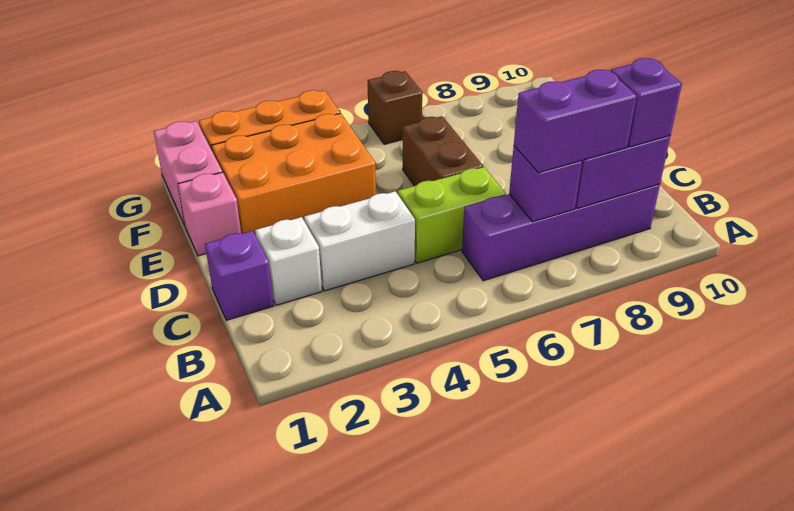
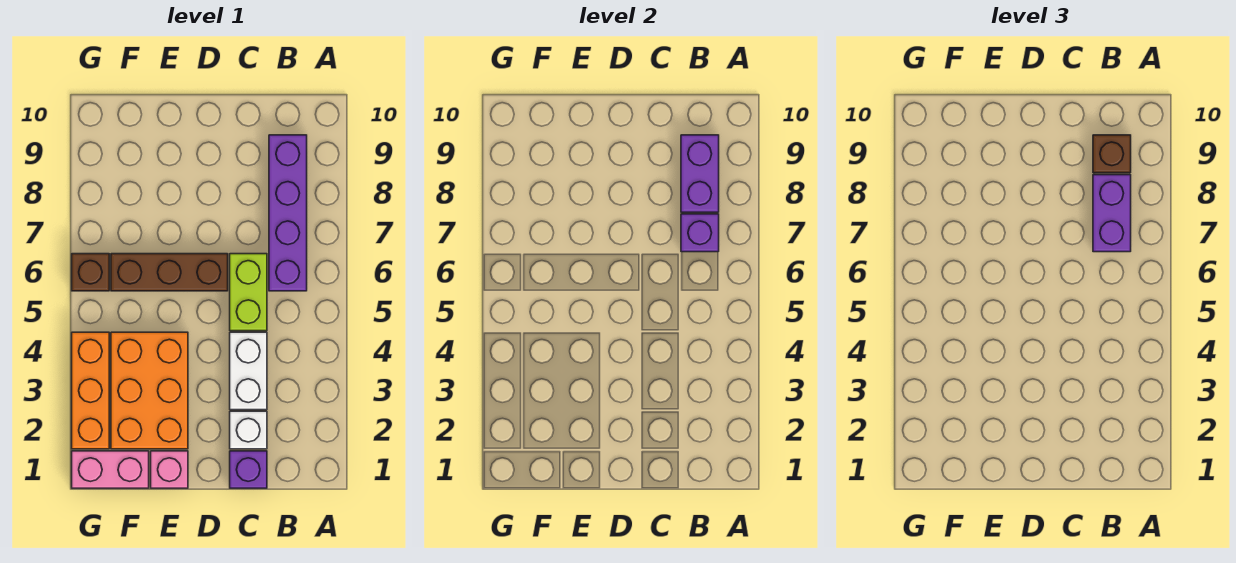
purple brick B9 level 3 -> brown brick B9 level 3
brown brick D6:E6 level 1 -> brown brick D6:F6 level 1

